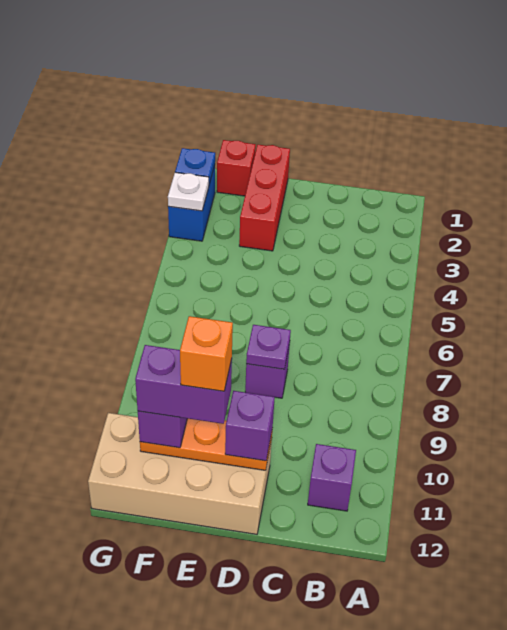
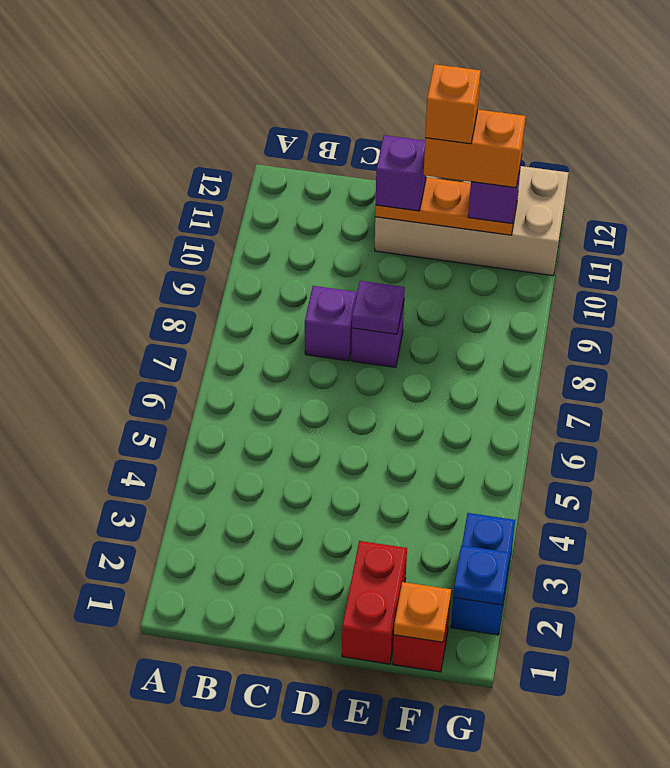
purple brick B11 level 1 -> purple brick C8 level 1
red brick E1:E3 level 1 -> red brick E1:E2 level 1
purple brick E11:F11 level 4 -> orange brick E11:F11 level 4
none -> orange plate F1 level 2
white plate G3 level 2 -> none

